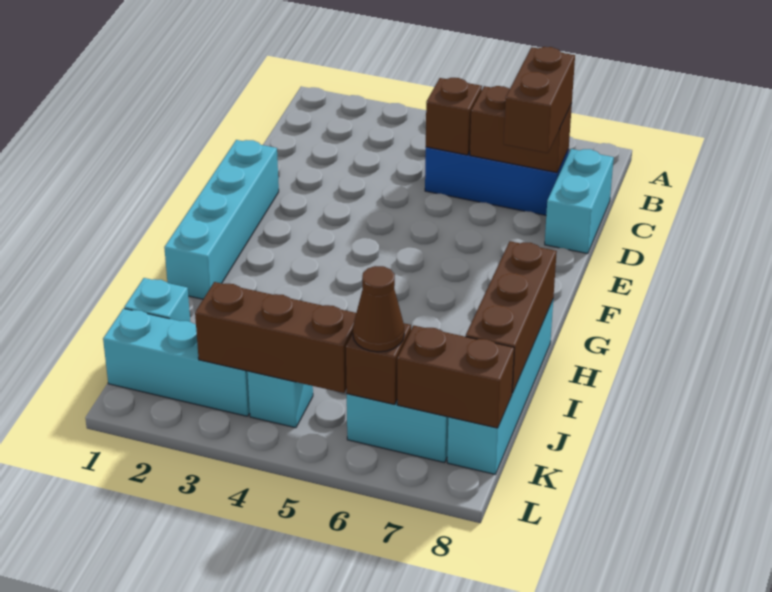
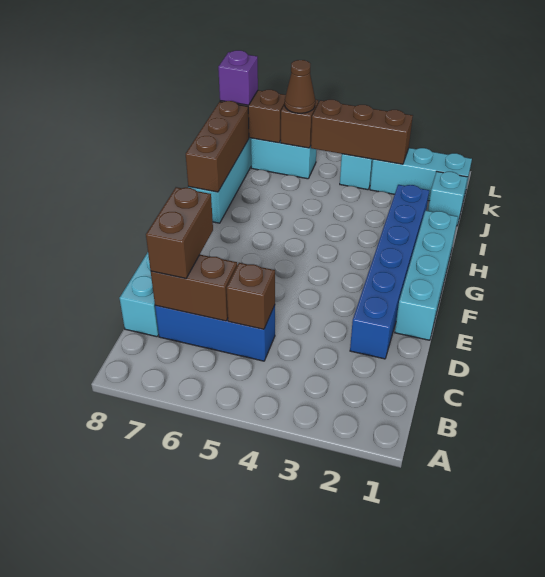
none -> blue brick D2:I2 level 1
none -> purple brick K8 level 3

